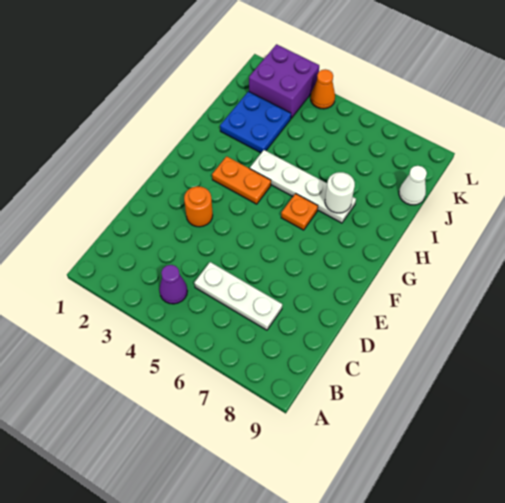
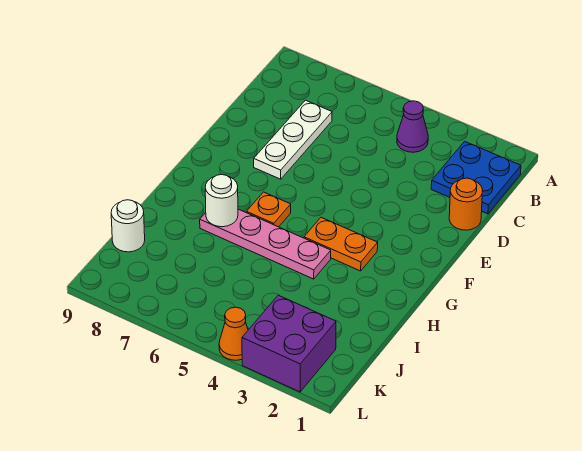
white plate C5:C7 level 1 -> white plate C7:E7 level 1
orange round brick E3 level 1 -> orange round brick D1 level 1
white plate H4:H7 level 1 -> pink plate H4:H7 level 1
blue plate I2:J3 level 1 -> blue plate B1:C2 level 1
white cone J9 level 1 -> white round brick J9 level 1

